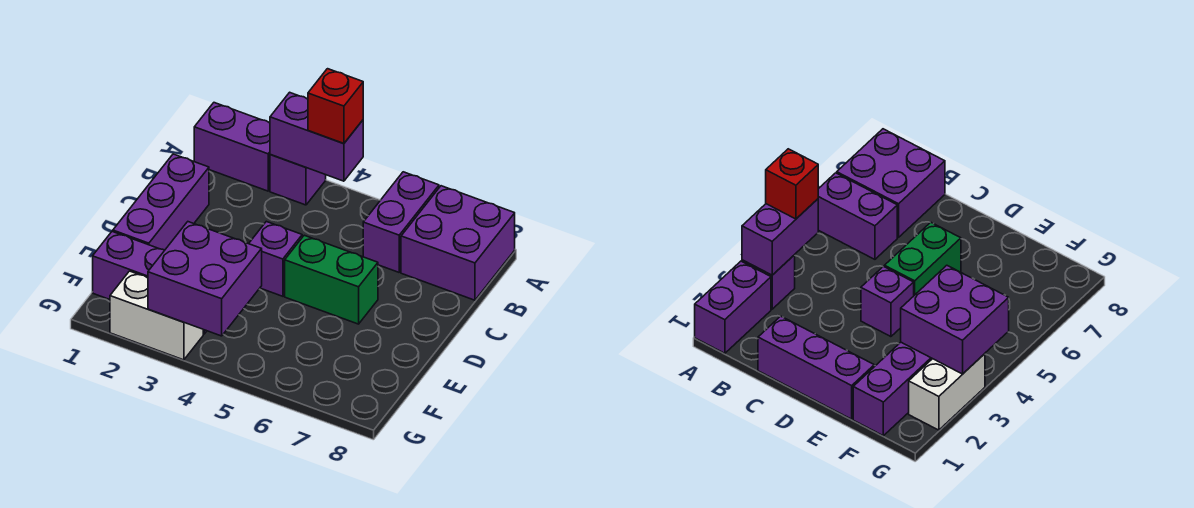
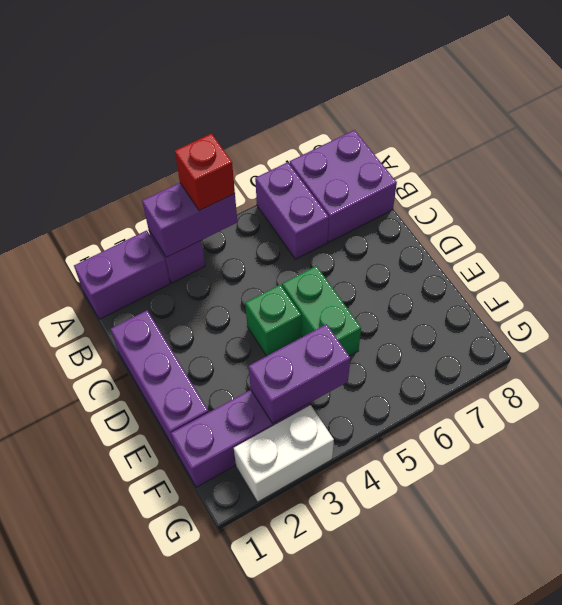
purple brick D4 level 1 -> green brick D4 level 1
green brick D5:D6 level 1 -> green brick D5:E5 level 1
purple brick F3:G4 level 2 -> purple brick F3:F4 level 2

